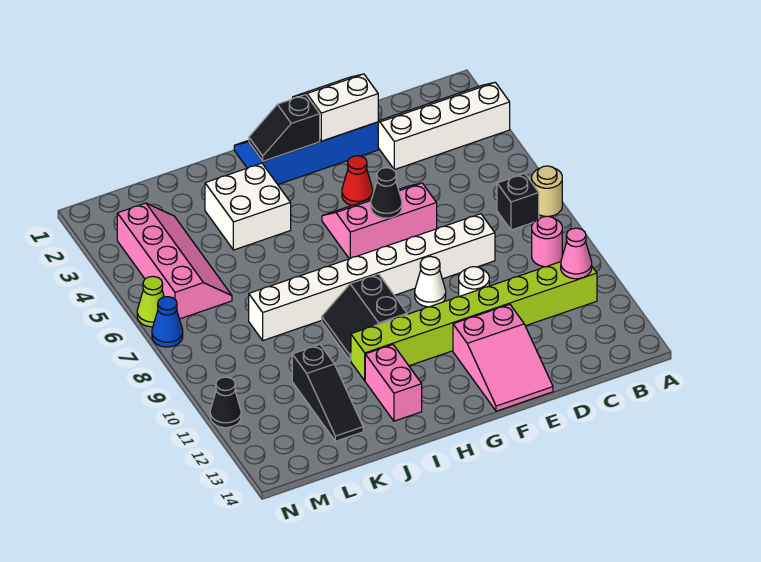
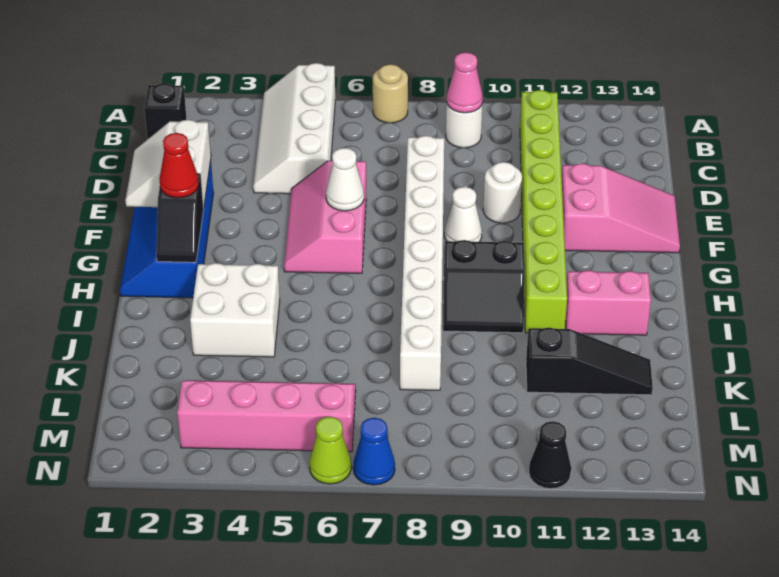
white slope A2:D3 level 1 top 3 -> white slope A4:D5 level 1 top 5
black brick B7 level 1 -> black brick B1 level 1
pink round brick B9 level 1 -> white round brick B9 level 1
pink cone B11 level 2 -> pink cone B9 level 2
red cone F4 level 1 -> red cone G2 level 3
black cone F6 level 2 -> white cone F6 level 2

